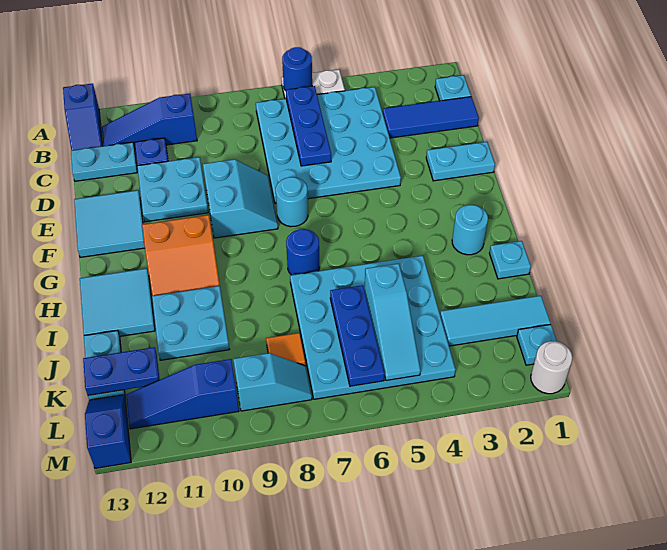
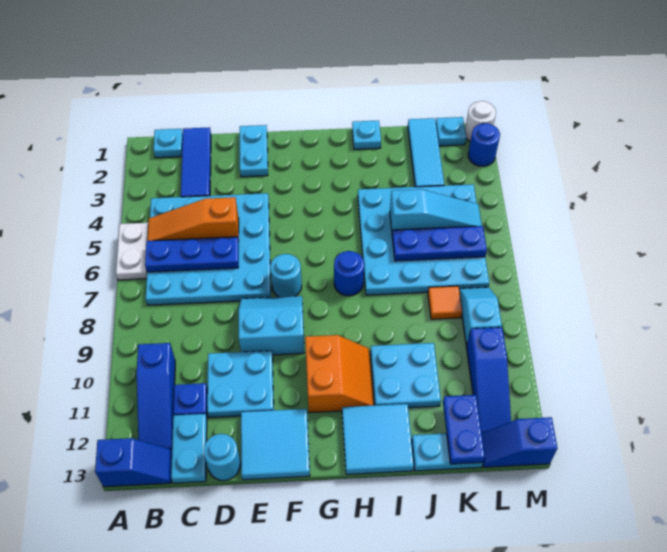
blue round brick A6 level 2 -> blue round brick M2 level 1
none -> orange slope B5:D5 level 2 top D
cyan round brick H2 level 1 -> cyan round brick D13 level 1

